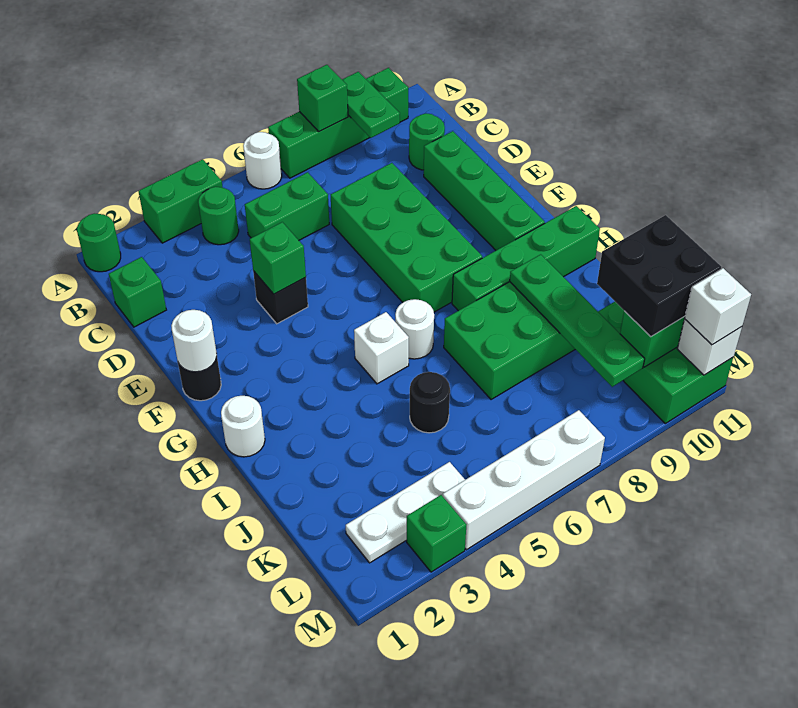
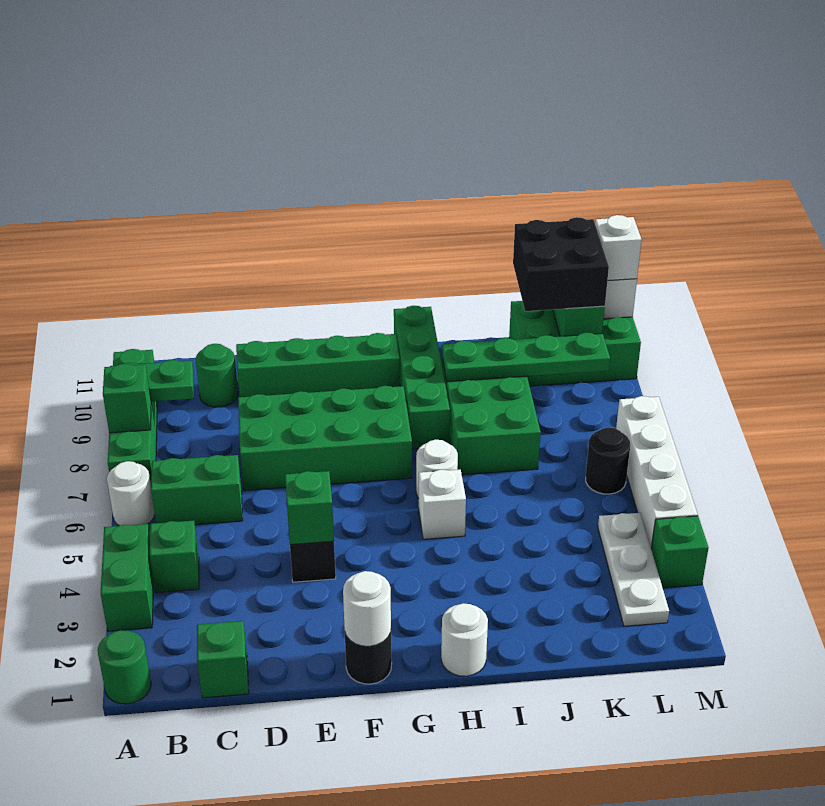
green round brick B4 level 1 -> green brick B4 level 1
green brick C5:C6 level 1 -> green brick B6:C6 level 1
black round brick J5 level 1 -> black round brick L6 level 1

